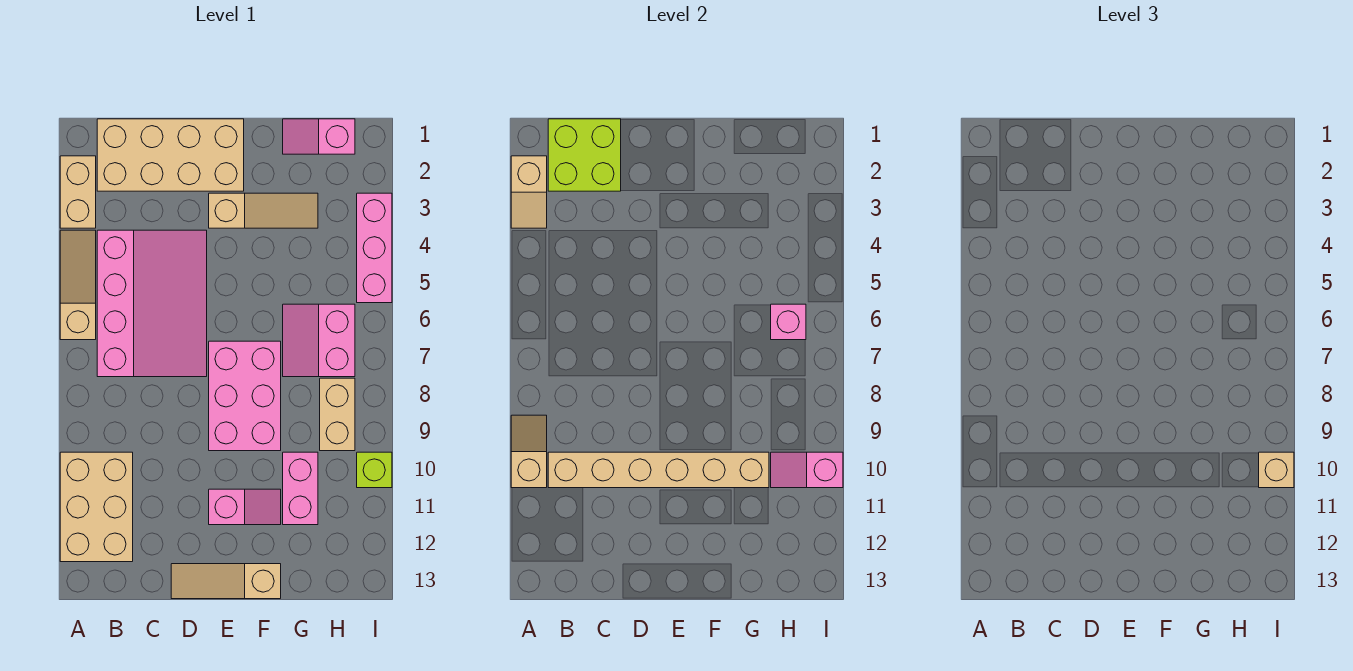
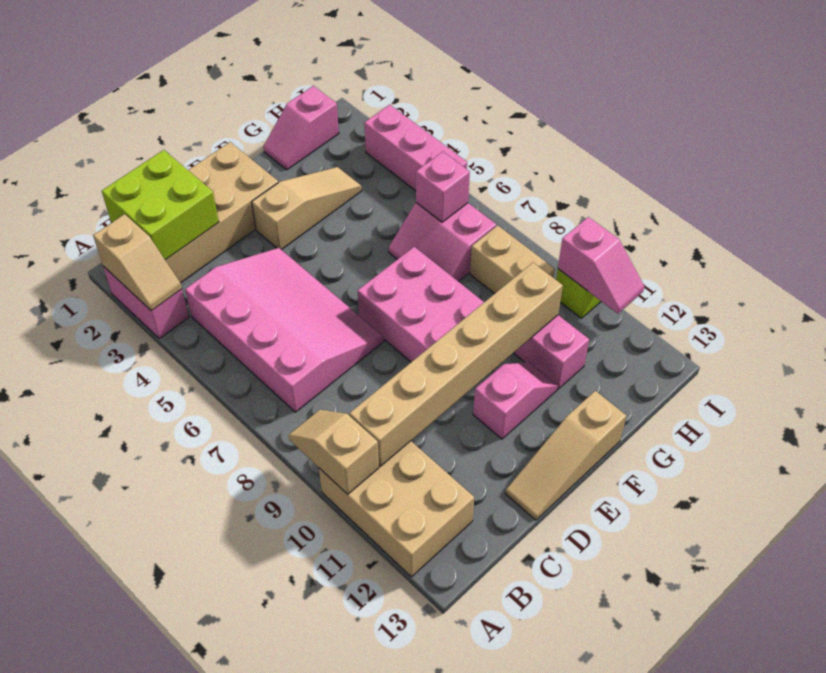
tan brick A2:A3 level 1 -> pink brick A2:A3 level 1
tan slope A4:A6 level 1 top 6 -> none
pink slope H10:I10 level 2 top I -> pink slope I10:I11 level 2 top 10
tan brick I10 level 3 -> none

